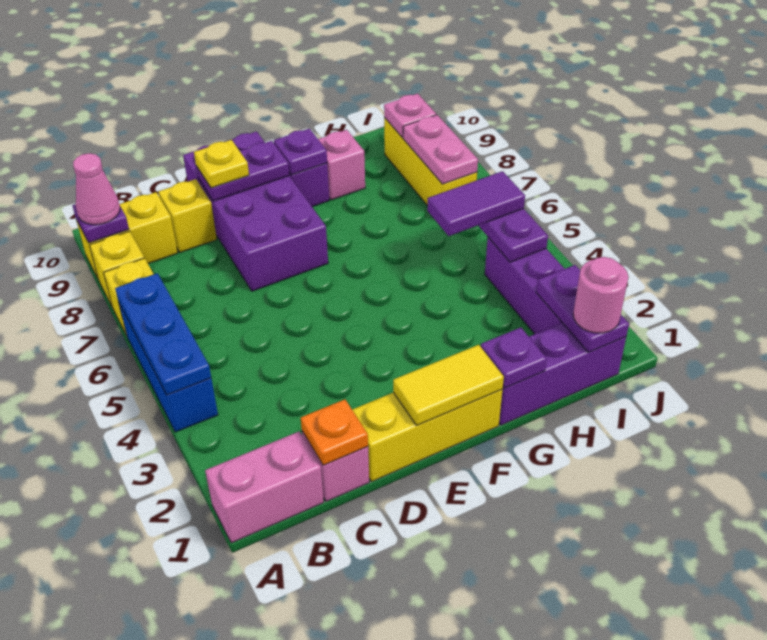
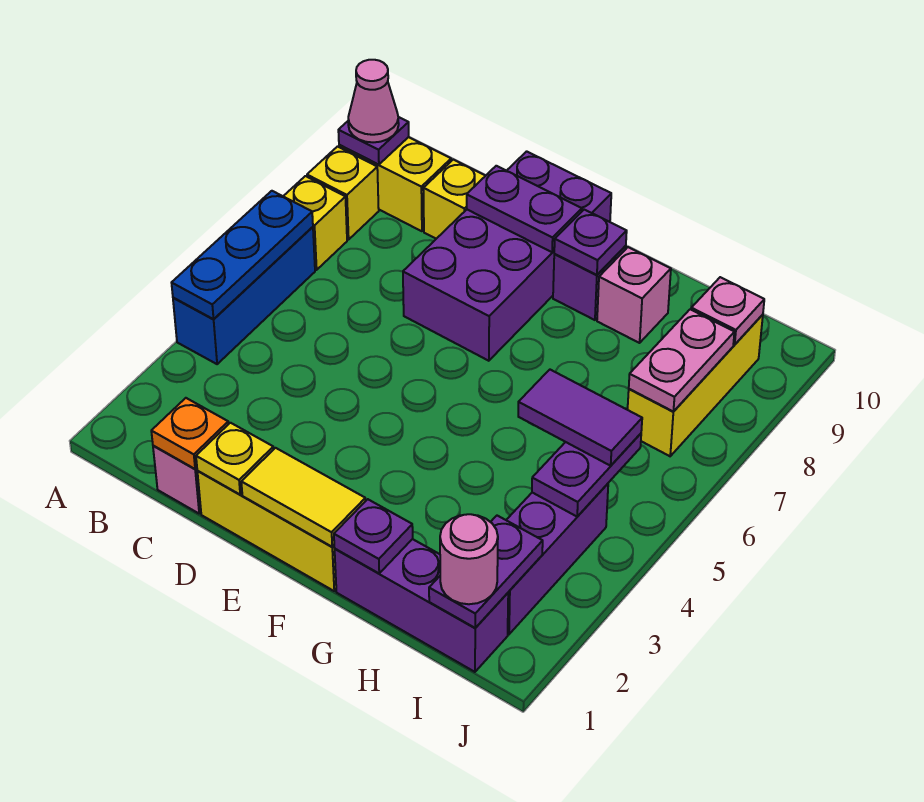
pink brick A1:B1 level 1 -> none
yellow plate D9 level 3 -> yellow plate D1 level 2

